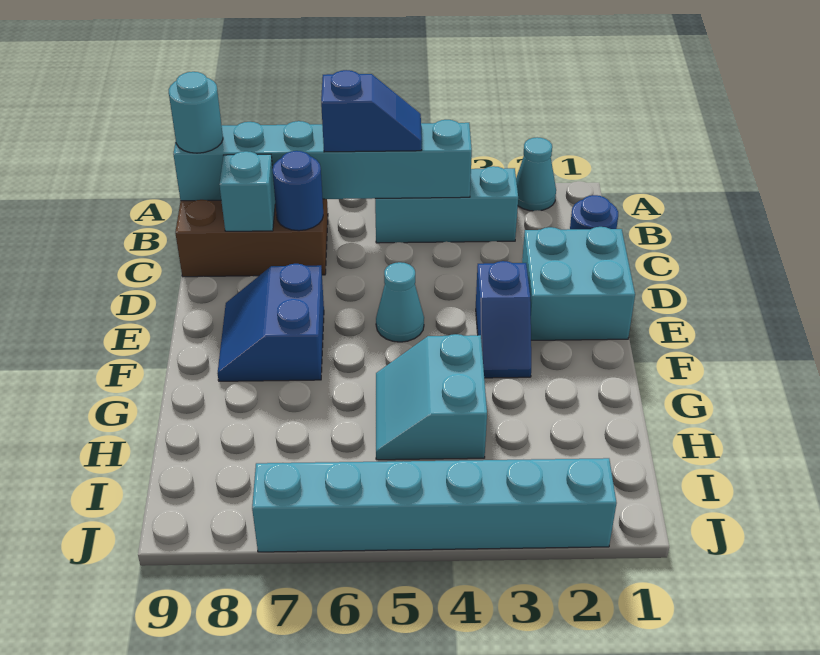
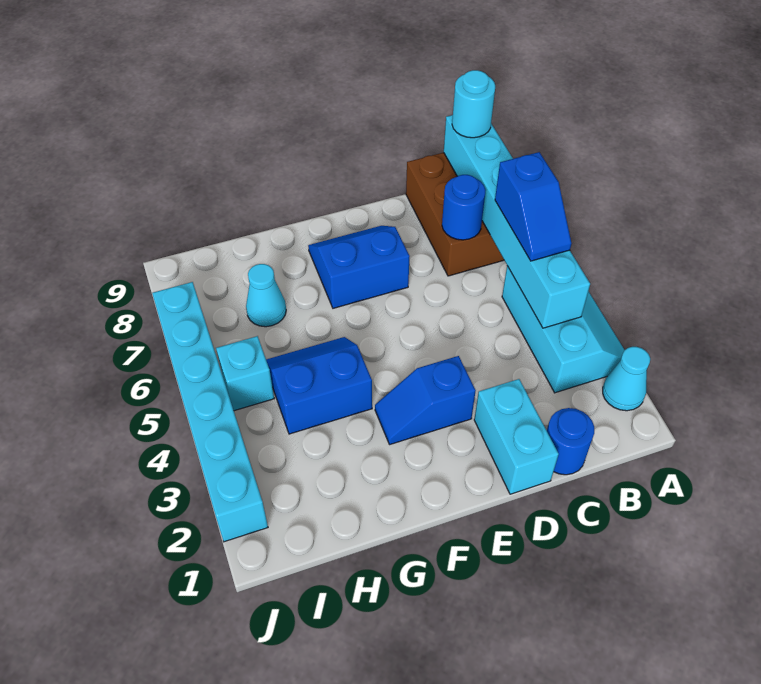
cyan brick C8 level 2 -> cyan brick I5 level 1
cyan brick D1:E2 level 1 -> cyan brick D1:D2 level 1
cyan cone E5 level 1 -> cyan cone H7 level 1
cyan slope G4:H5 level 1 top 4 -> blue slope G4:H5 level 1 top 4

